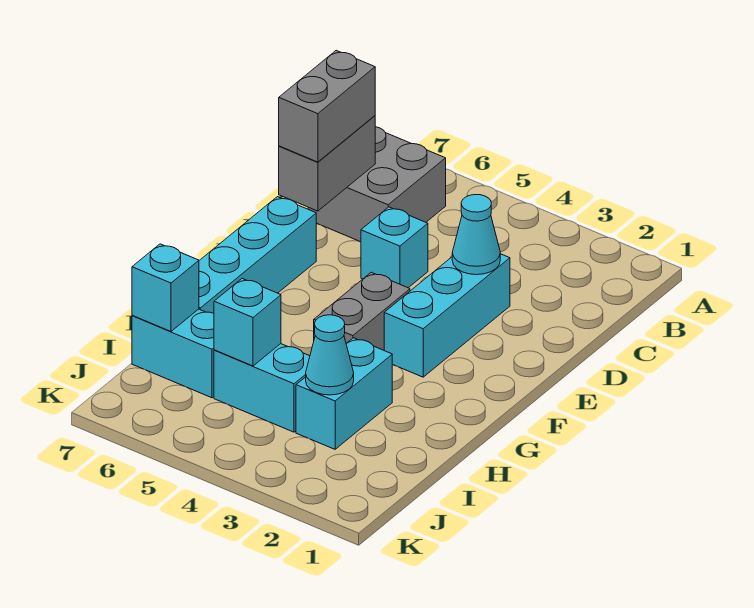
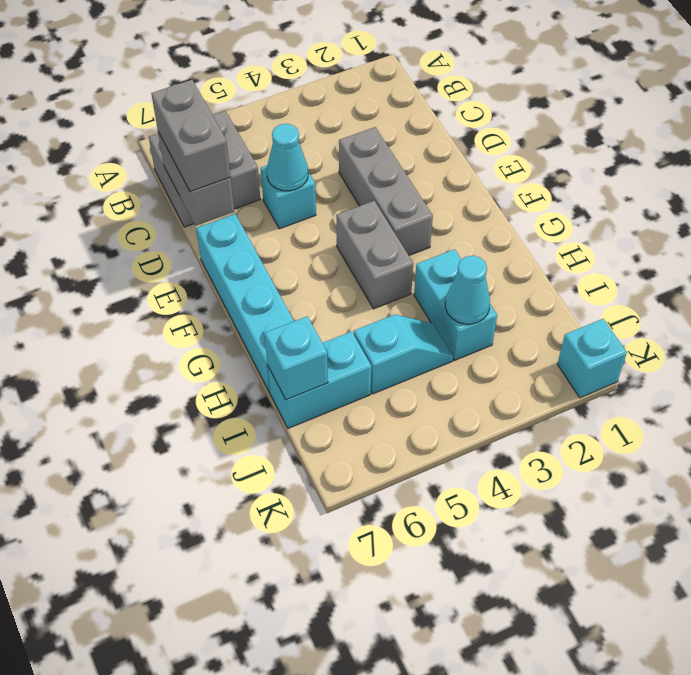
cyan brick D3:F3 level 1 -> grey brick D3:F3 level 1
cyan cone D3 level 2 -> cyan cone D5 level 2
cyan brick I4:I5 level 1 -> cyan slope I4:I5 level 1 top 5
cyan brick I5 level 2 -> cyan brick K1 level 1

